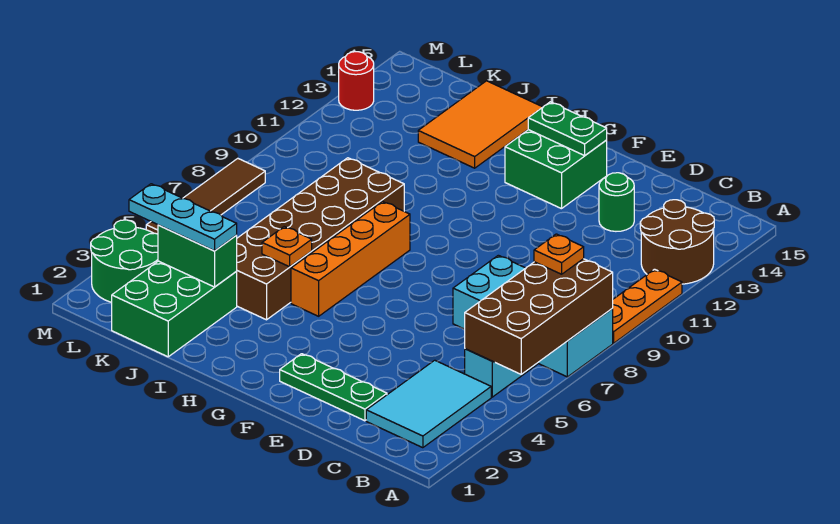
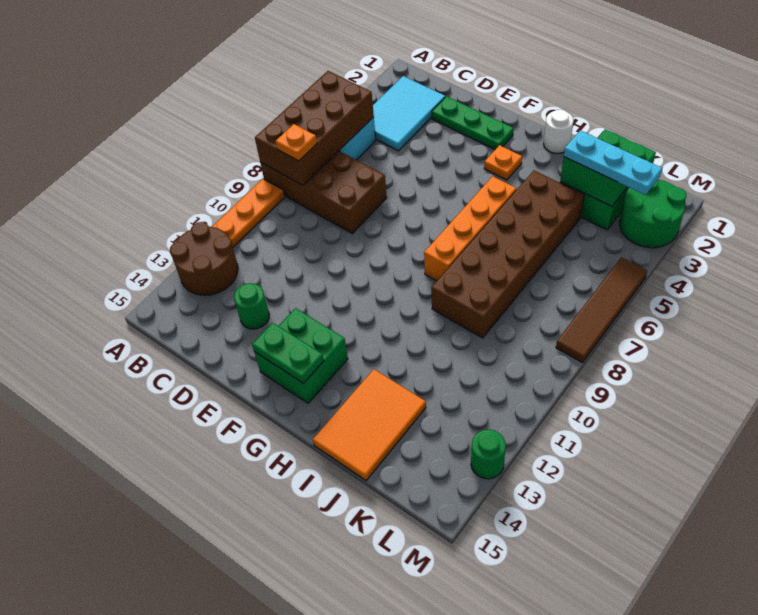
cyan brick A7:D8 level 1 -> brown brick A7:D8 level 1
none -> white round brick H1 level 1
orange plate I5 level 2 -> orange plate G3 level 1
red round brick M13 level 1 -> green round brick M13 level 1

